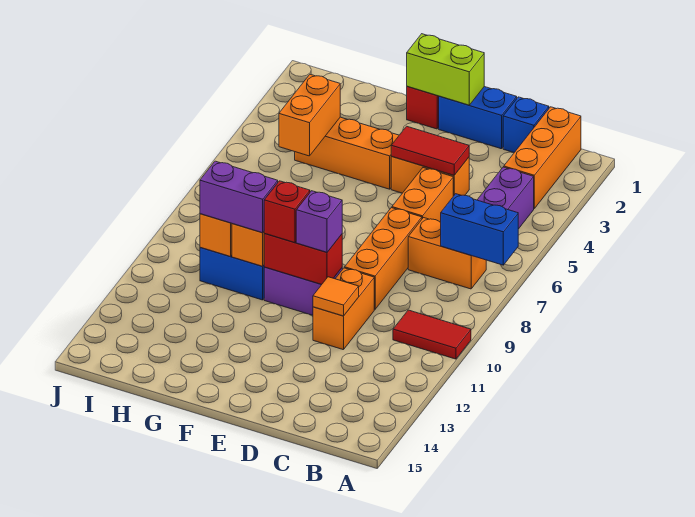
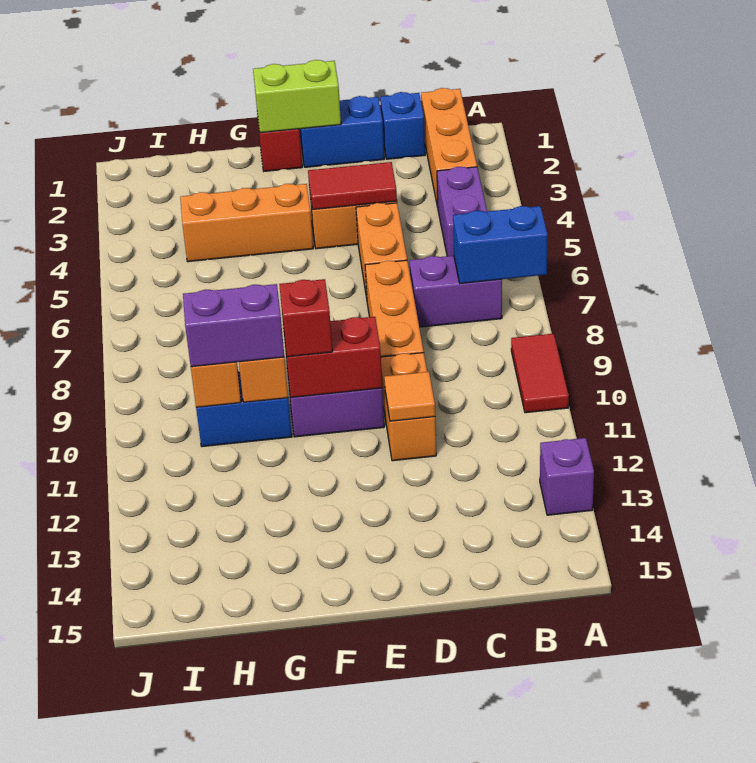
red tile A10:B10 level 1 -> red tile A9:A10 level 1
orange brick B7:C7 level 1 -> purple brick B7:C7 level 1
purple brick E10 level 3 -> purple brick A13 level 1
orange brick H4:H5 level 2 -> none

